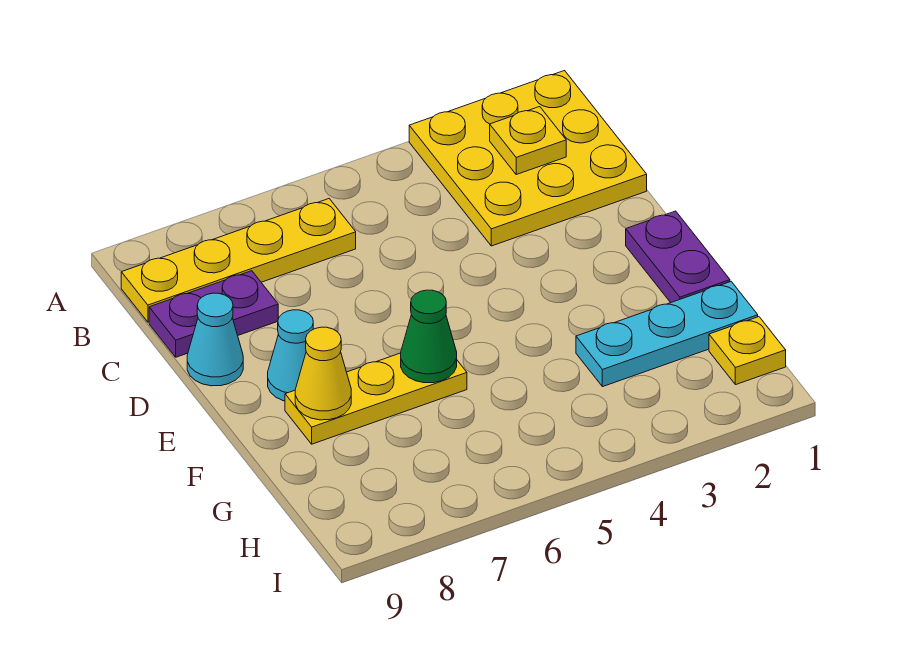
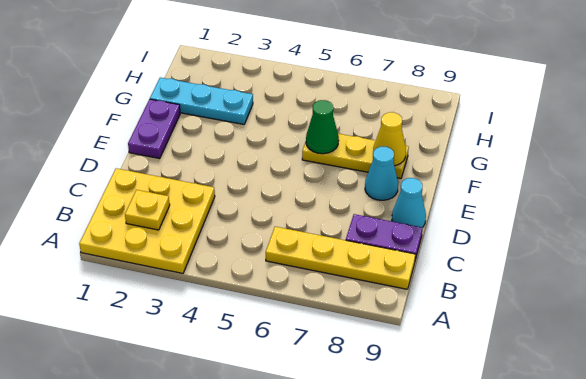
yellow plate H1 level 1 -> none

